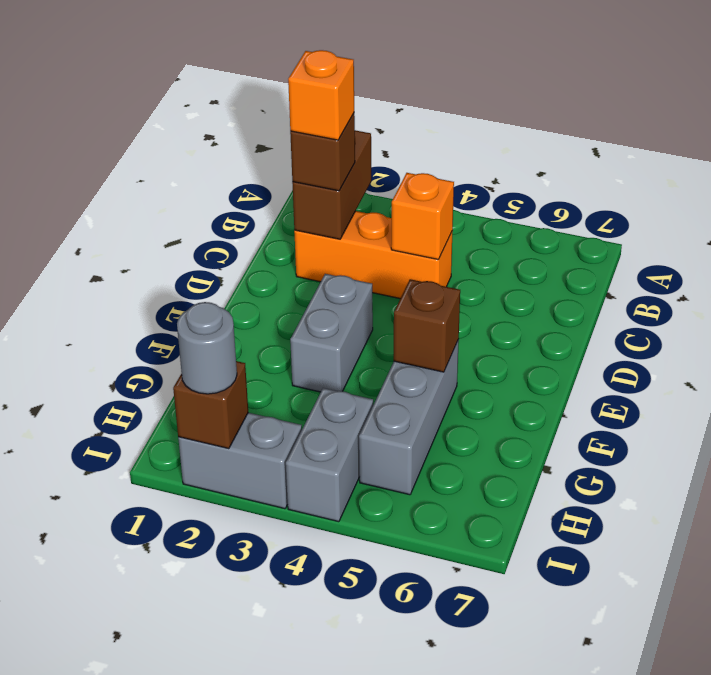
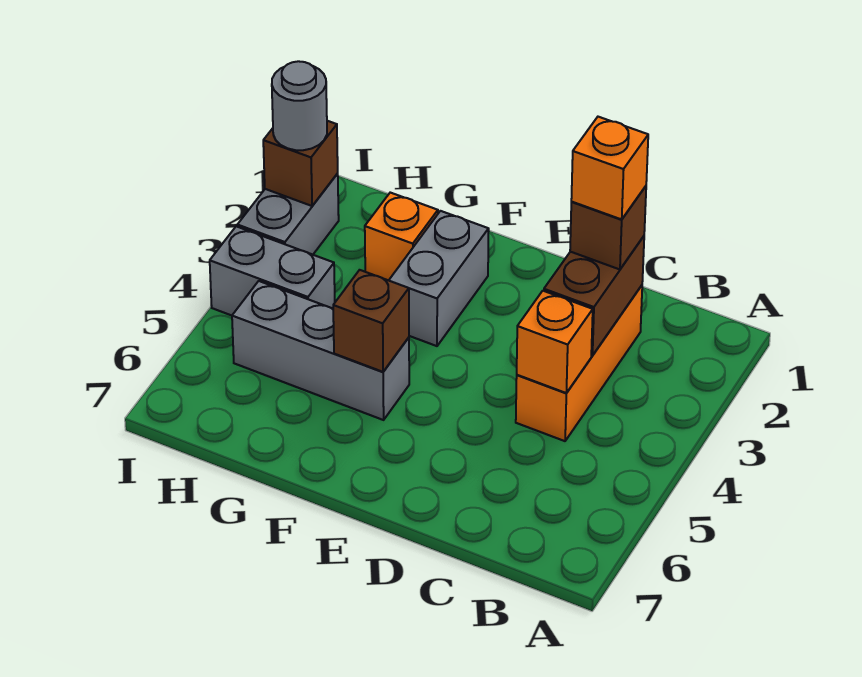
brown brick B2:C2 level 2 -> brown brick C2:C3 level 2
grey brick E3:F3 level 1 -> grey brick F2:F3 level 1
none -> orange brick G2 level 1

